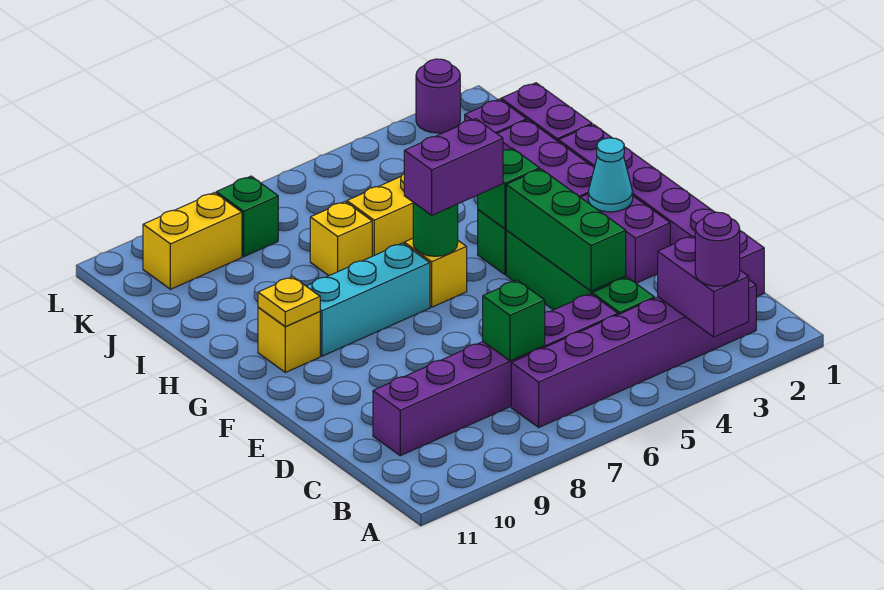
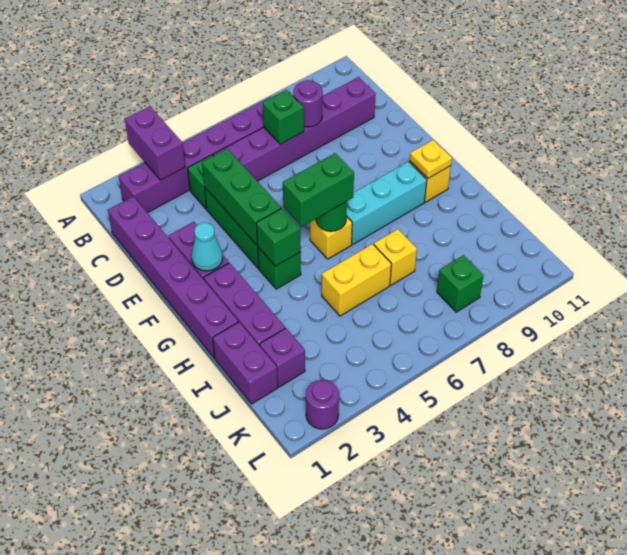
purple round brick A3 level 3 -> purple round brick C8 level 2
purple brick G5:G6 level 3 -> green brick G5:G6 level 3
yellow brick K9:K10 level 1 -> none

